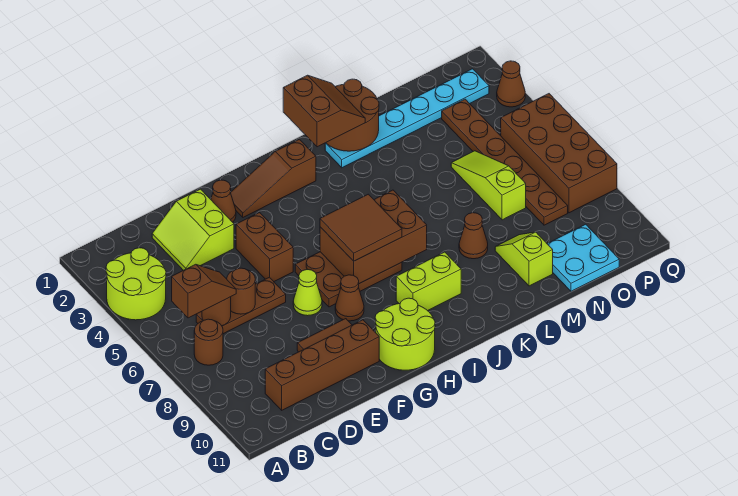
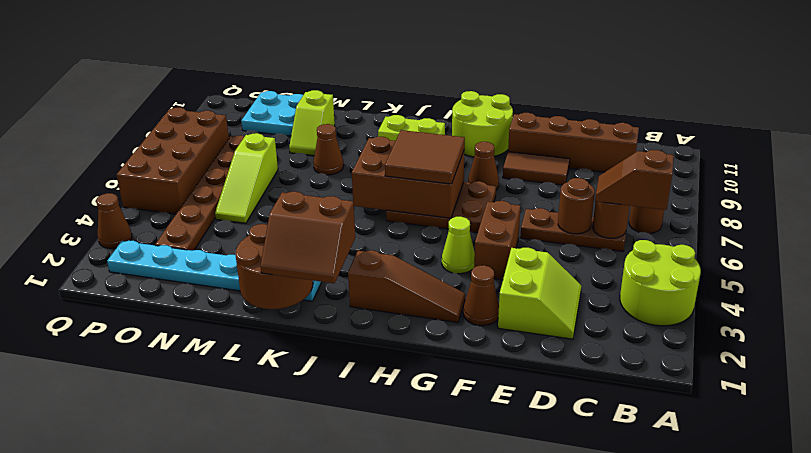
lime cone F7 level 1 -> lime cone G4 level 1
brown slope J1:K2 level 3 top J -> brown slope J1:K2 level 3 top 2

